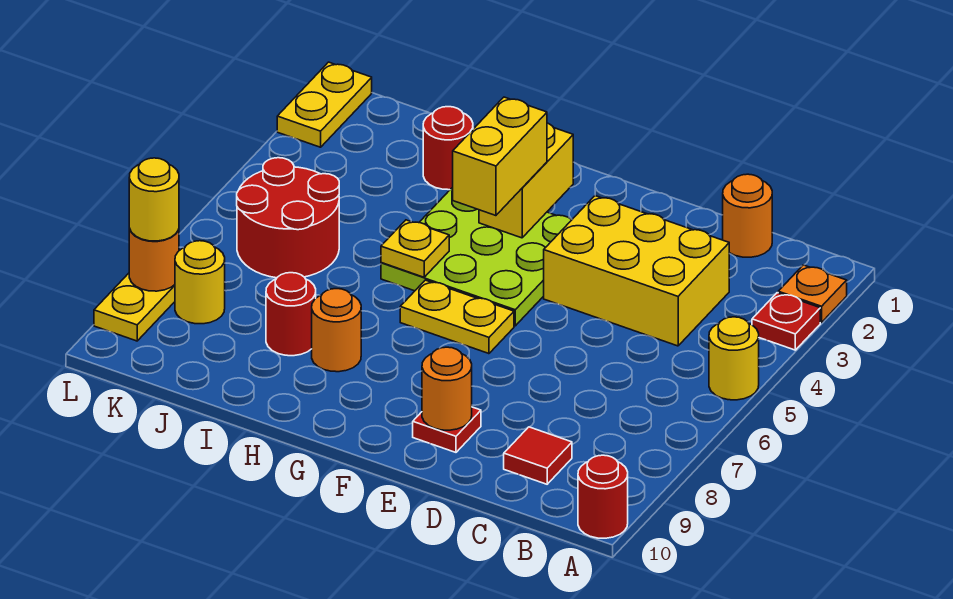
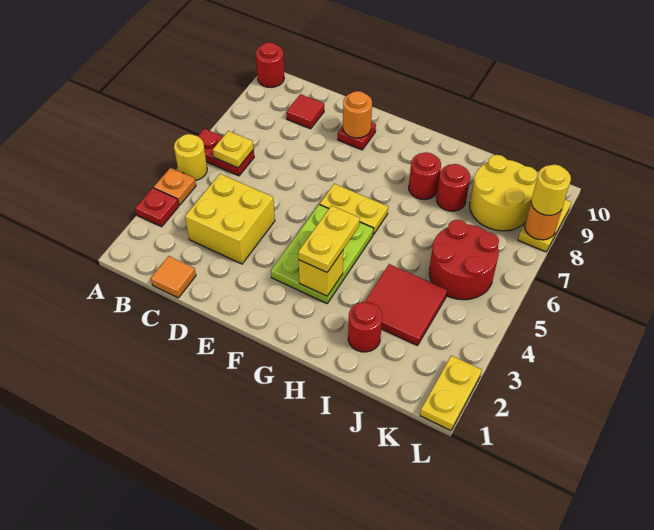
orange plate A2 level 1 -> orange plate A4 level 1
none -> red plate A6:B6 level 1
orange round brick C1 level 1 -> orange tile C1 level 1
yellow brick C3:E4 level 1 -> yellow brick C3:D4 level 1
lime plate F3:H5 level 1 -> lime plate F3:G5 level 1
yellow brick G2:G3 level 2 -> yellow brick G3 level 2
yellow brick G3:G4 level 3 -> yellow plate G3:G4 level 3
yellow plate H5 level 2 -> yellow plate B6 level 2
orange round brick H8 level 1 -> red round brick H8 level 1
none -> red tile I3:J4 level 1
yellow round brick K8 level 1 -> yellow round brick J8:K9 level 1

